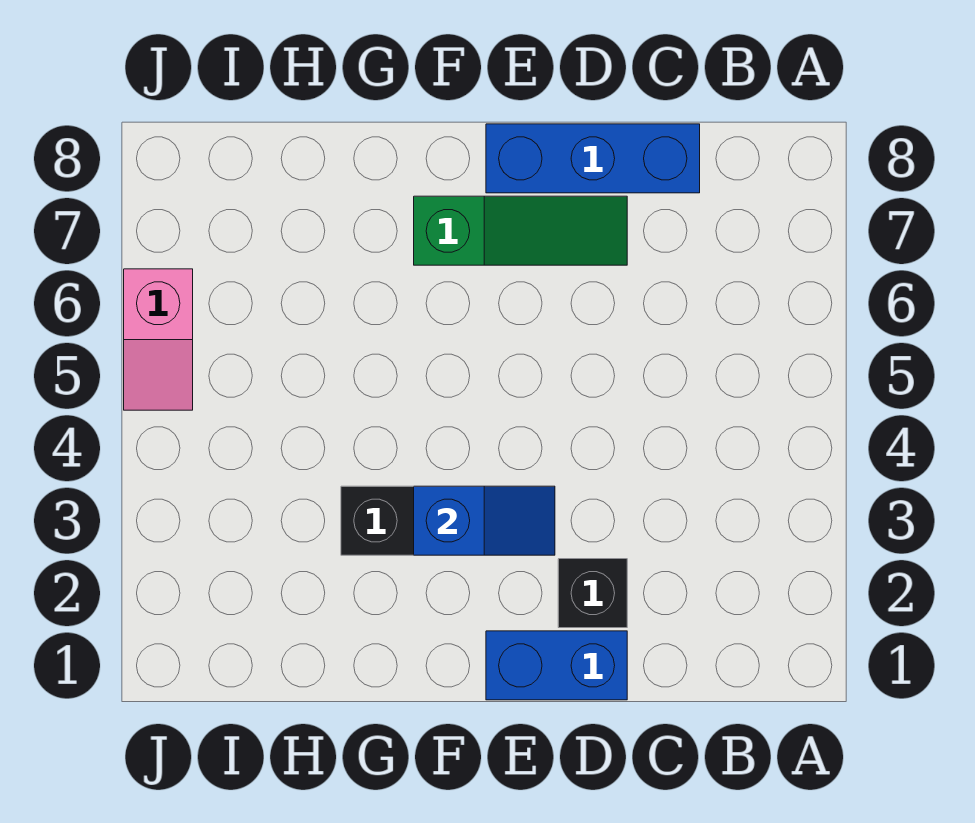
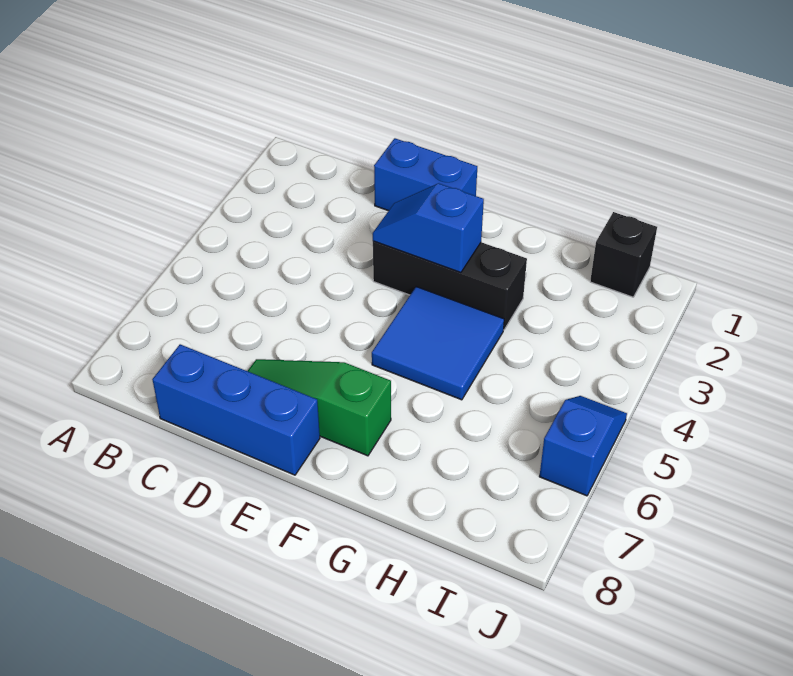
black brick D2 level 1 -> black brick I1 level 1
none -> blue tile F4:G5 level 1
pink slope J5:J6 level 1 top 6 -> blue slope J5:J6 level 1 top 6

